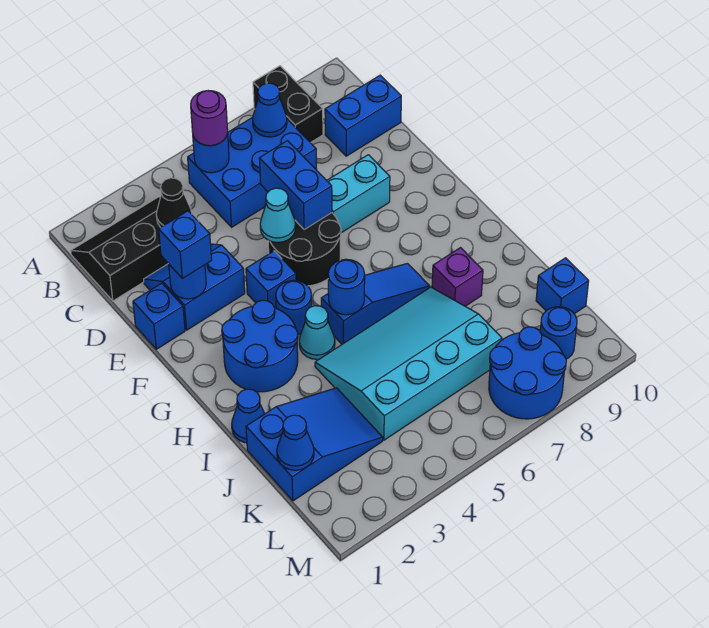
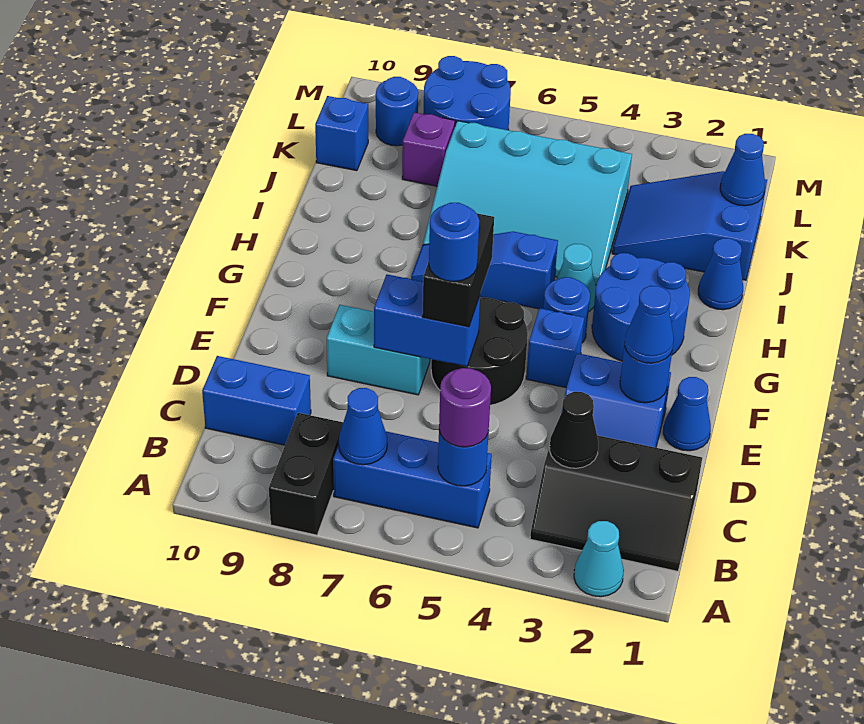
blue brick B5:C7 level 1 -> blue brick B5:B7 level 1
blue brick D6:E6 level 2 -> blue brick E6:E7 level 2
blue brick E1 level 1 -> blue cone E1 level 1
blue brick E2 level 3 -> blue cone E2 level 3
cyan cone E5 level 2 -> cyan cone A2 level 1
none -> black brick E6:F6 level 3
blue round brick H5 level 2 -> blue round brick E6 level 4
purple brick I8 level 1 -> purple brick K8 level 1

